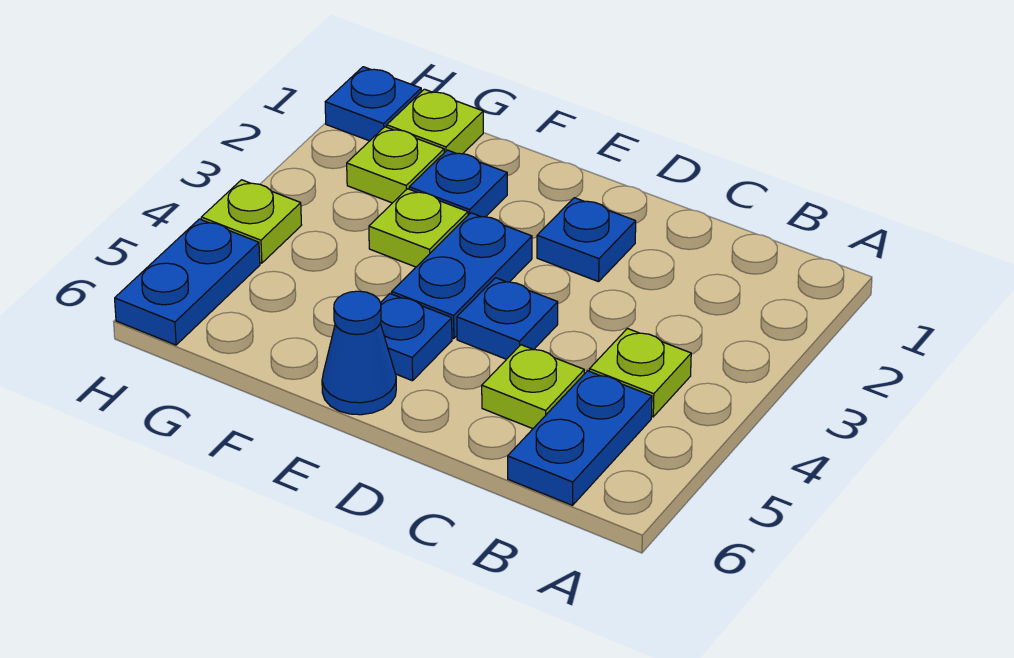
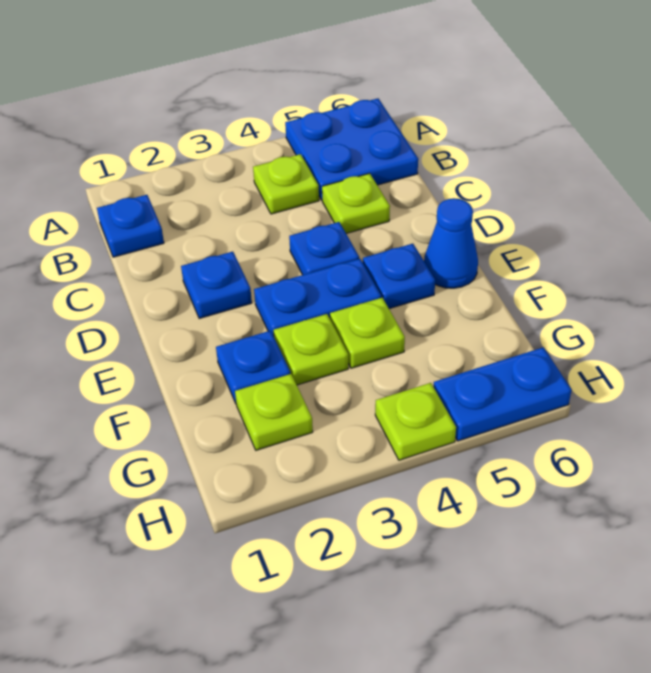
blue plate B5:B6 level 1 -> blue plate A5:B6 level 1
lime plate G1 level 1 -> lime plate F4 level 1
blue plate H1 level 1 -> blue plate B1 level 1

